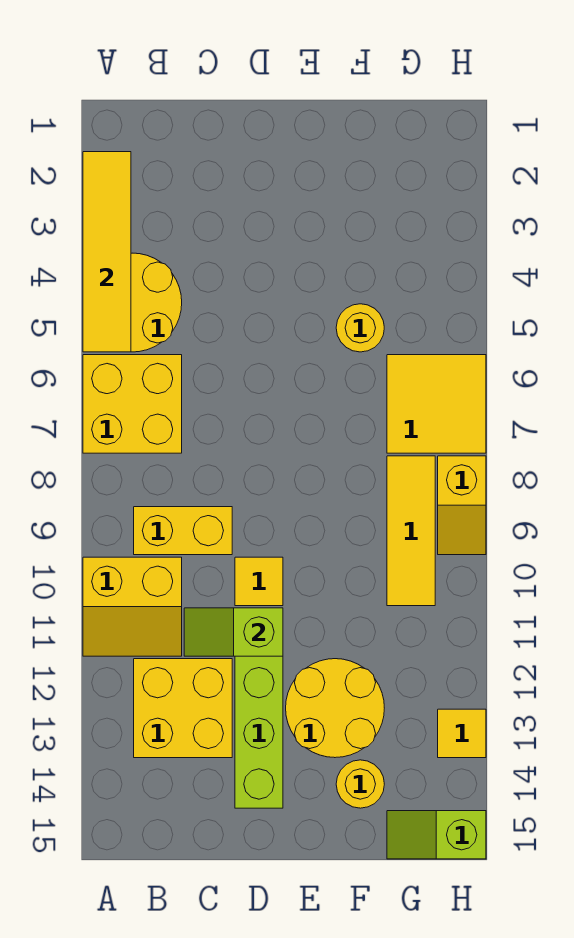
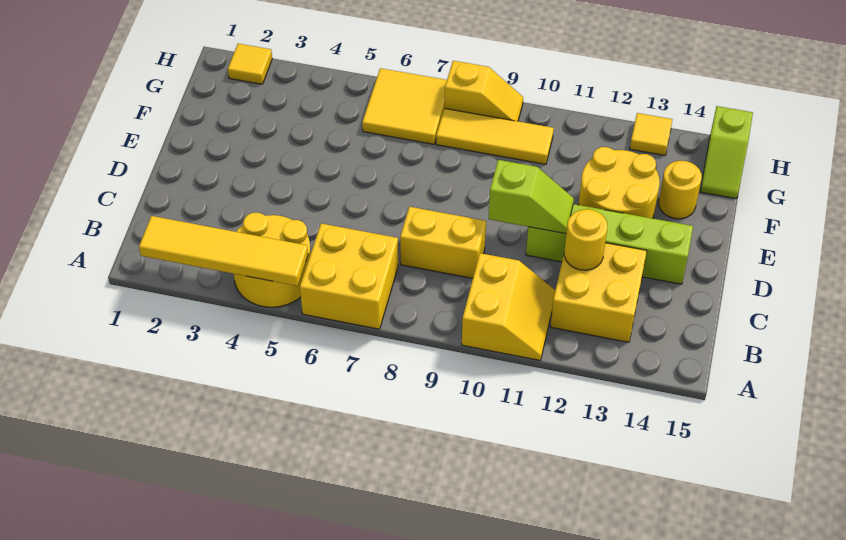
yellow brick B9:C9 level 1 -> yellow brick C8:C9 level 1
lime slope C11:D11 level 2 top D -> lime slope D10:D11 level 2 top 10
yellow tile D10 level 1 -> yellow tile H2 level 1
yellow round brick F5 level 1 -> yellow round brick C12 level 2

